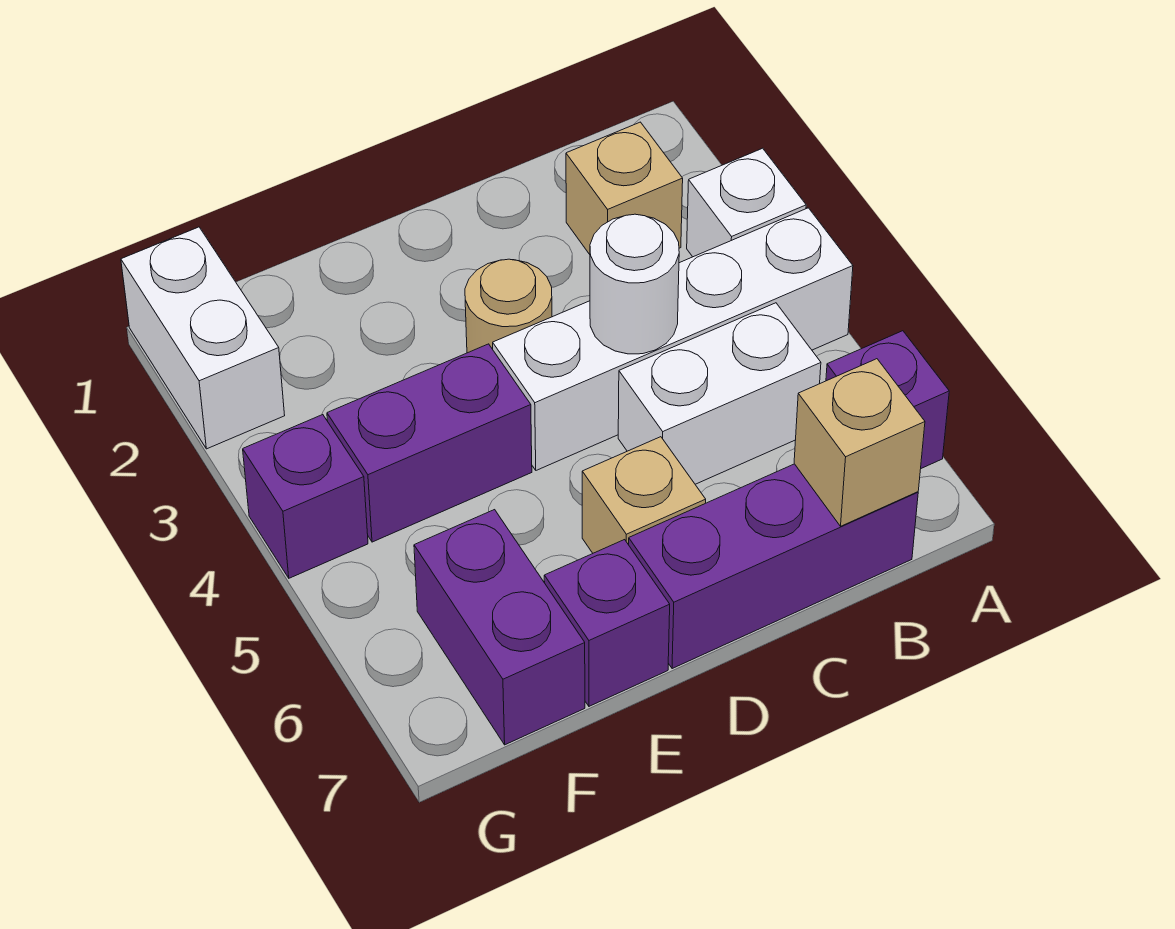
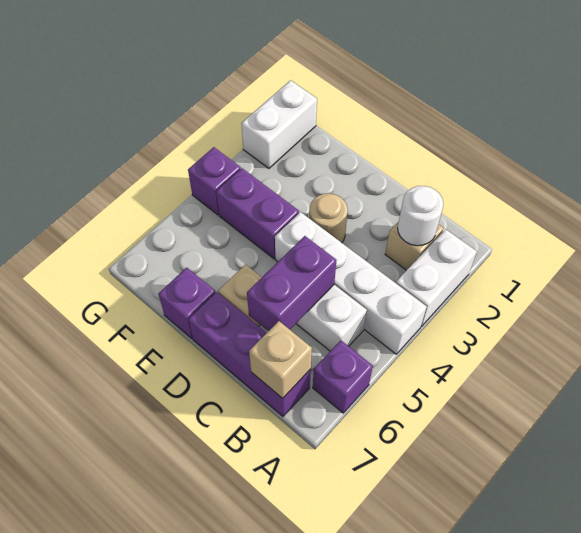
white brick A3 level 1 -> white brick A2:A3 level 1
white round brick C4 level 2 -> white round brick B2 level 2
purple brick F6:F7 level 1 -> purple brick C5:C6 level 2

